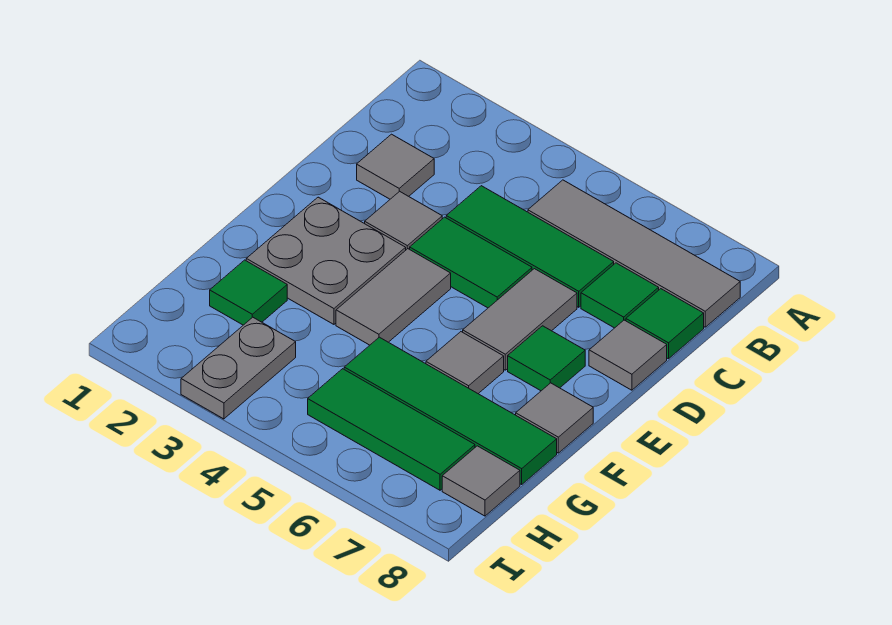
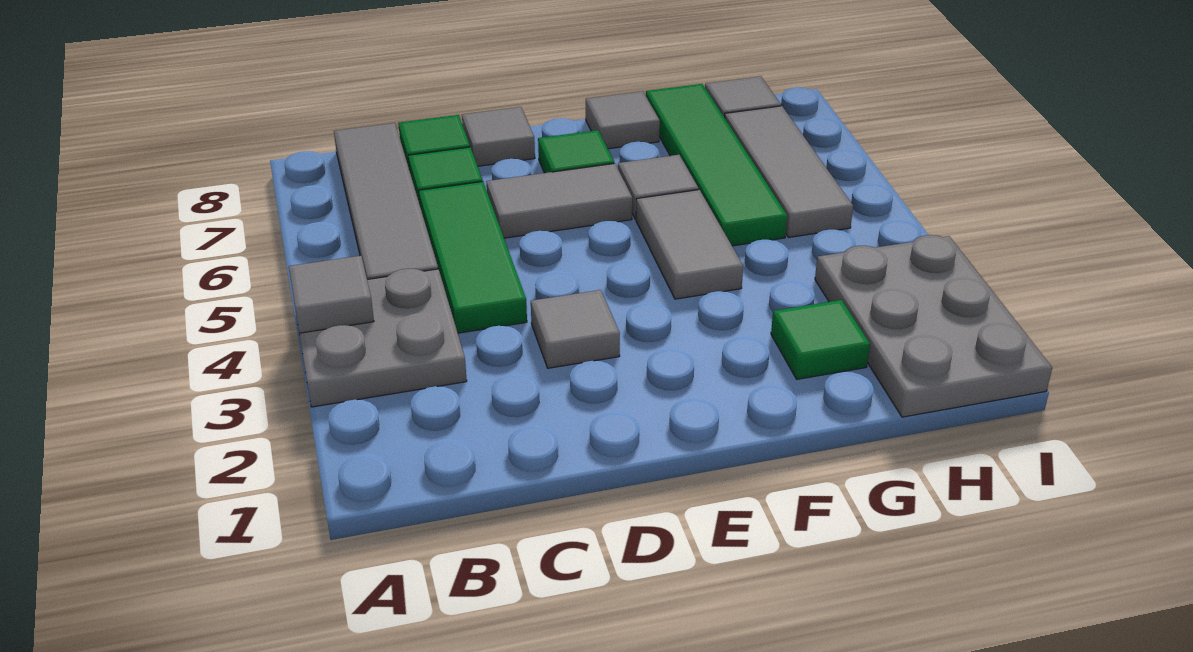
grey tile C2 level 1 -> grey tile A4 level 2
green tile D4:D5 level 1 -> none
grey plate E2:F3 level 1 -> grey plate A3:B4 level 1
grey tile E4:F4 level 1 -> grey tile F4:F5 level 1
grey plate H3:I3 level 1 -> grey plate H1:I3 level 1
green tile H5:H7 level 1 -> grey tile H5:H7 level 1

